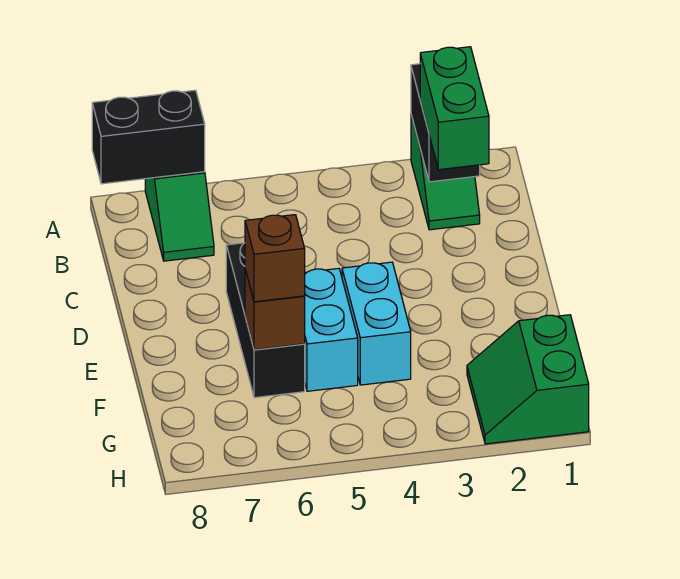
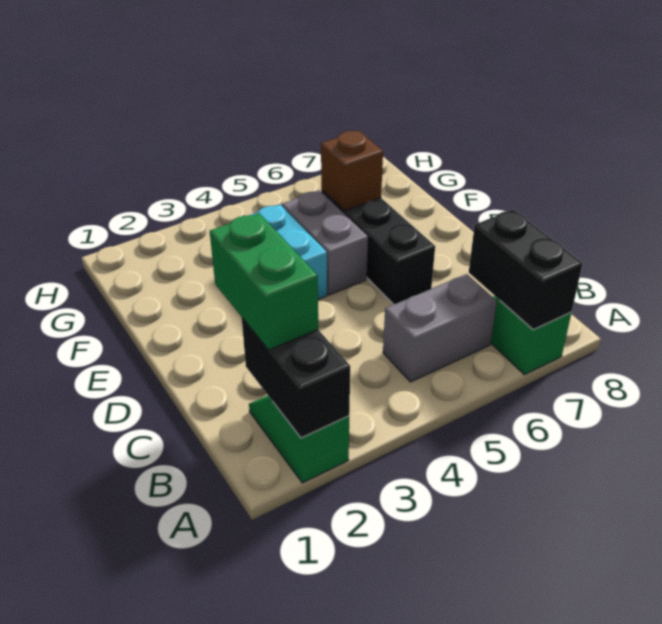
black brick A7:A8 level 2 -> black brick A7:B7 level 2
none -> grey brick B5:B6 level 1
cyan brick E5:F5 level 1 -> grey brick E5:F5 level 1
brown brick F6 level 3 -> none
green slope G1:H2 level 1 top 1 -> none

